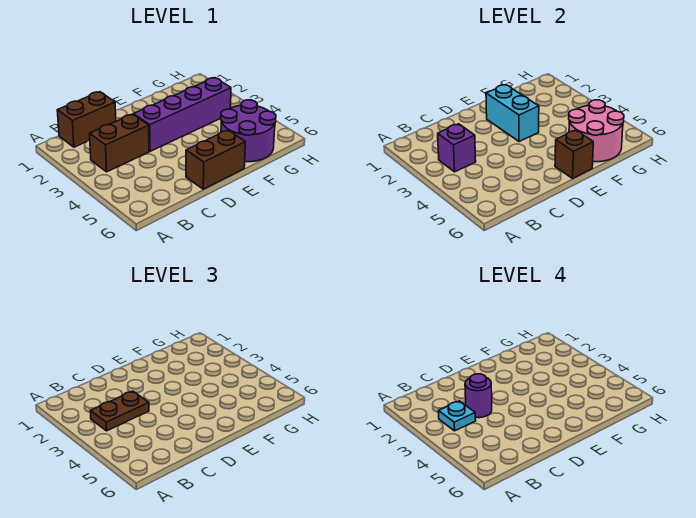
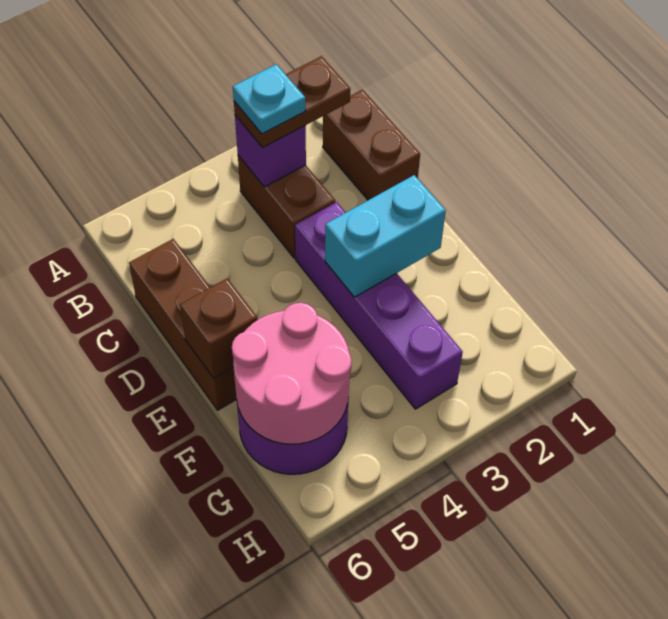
brown plate B3:C3 level 3 -> brown plate B2:B3 level 3
purple round brick C3 level 4 -> none
brown brick D6:E6 level 1 -> brown brick C6:E6 level 1

